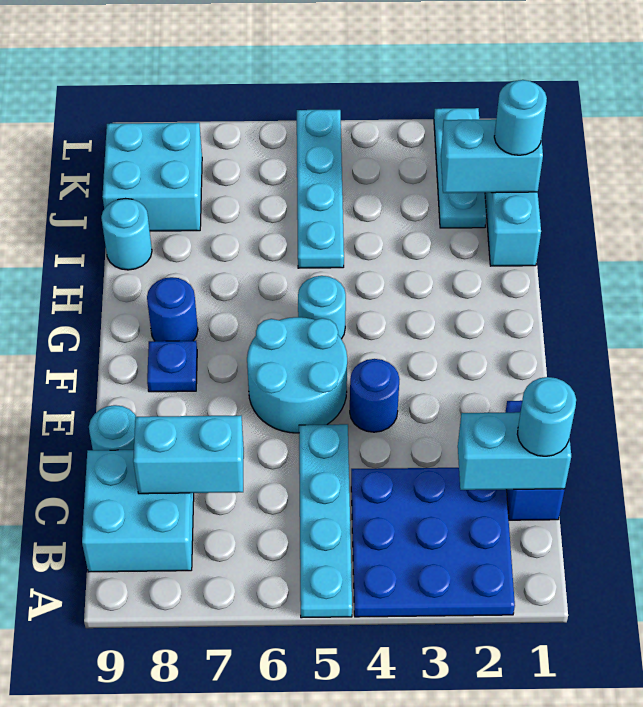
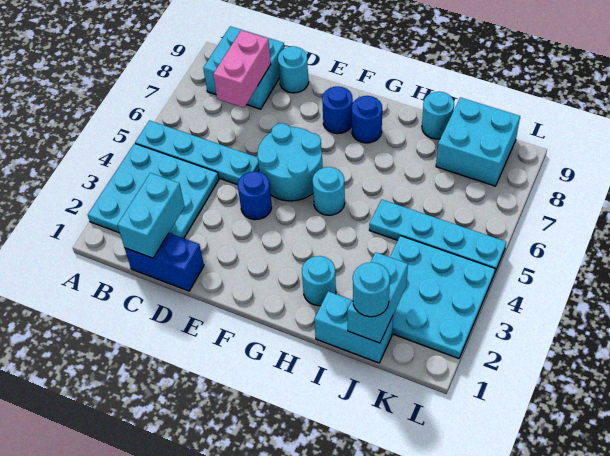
blue plate A2:C4 level 1 -> cyan plate A2:C4 level 1
cyan round brick C1 level 3 -> cyan round brick H2 level 1
cyan brick C7:C8 level 2 -> pink brick C7:C8 level 2
blue plate F8 level 1 -> blue round brick F8 level 1
cyan plate J2:L2 level 1 -> cyan plate J2:L4 level 1

